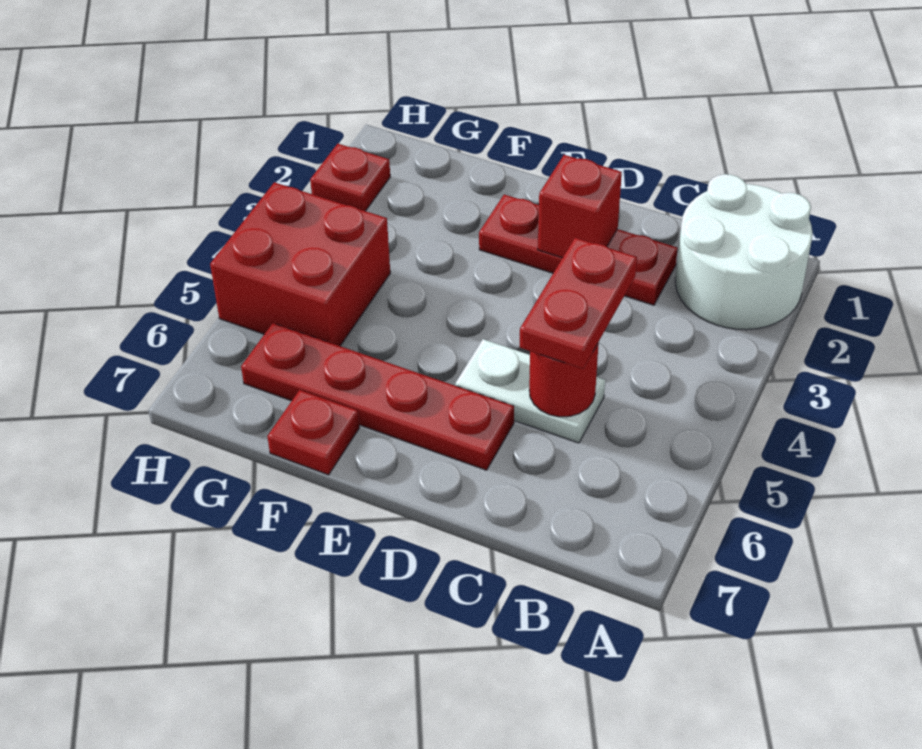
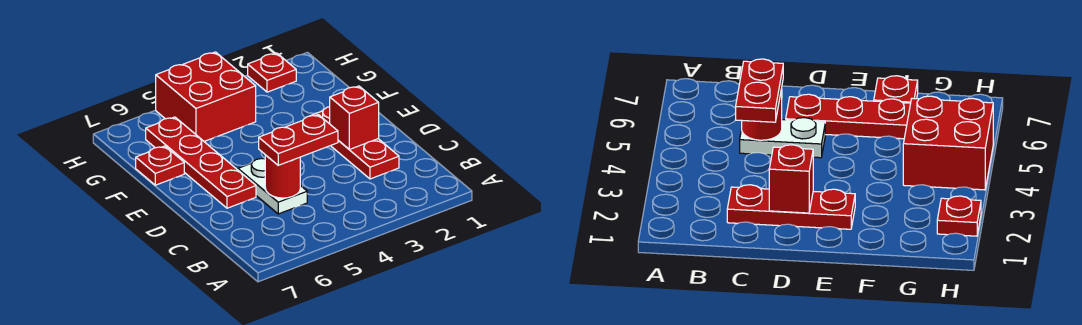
white round brick A1:B2 level 1 -> none

